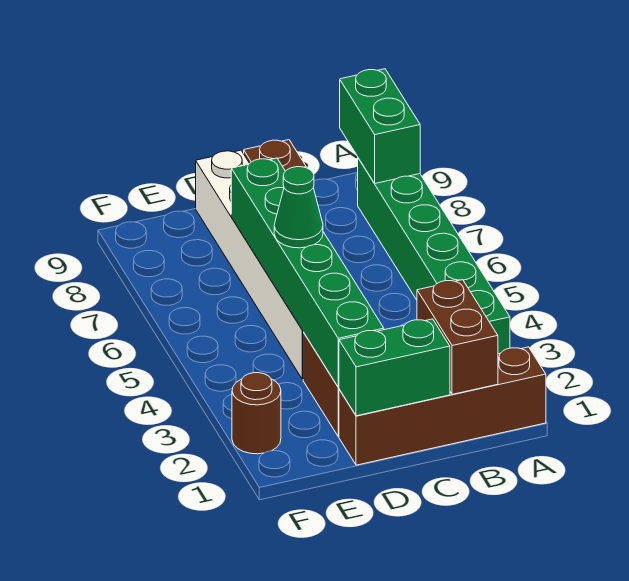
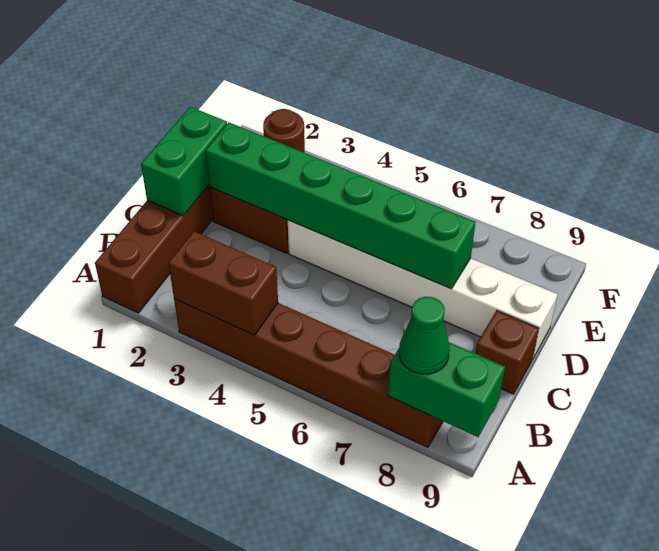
green brick A3:A8 level 1 -> brown brick A3:A8 level 1
brown brick B1:B2 level 2 -> brown brick A3:A4 level 2
green cone D5 level 3 -> green cone A8 level 3

